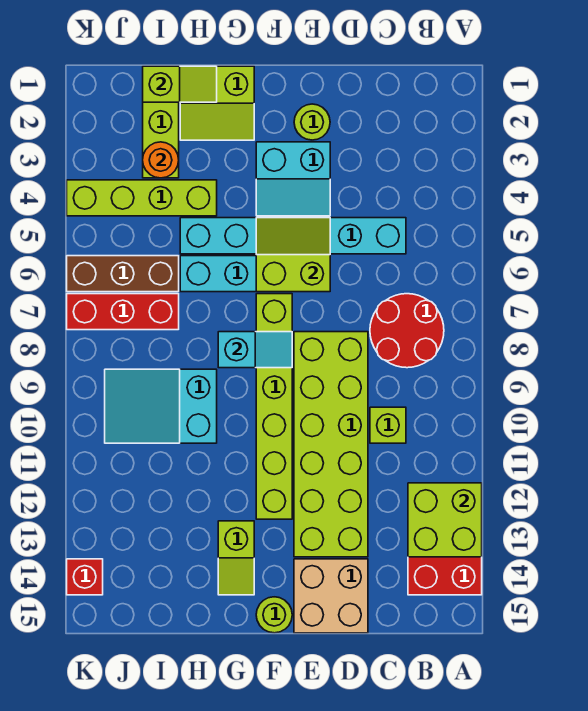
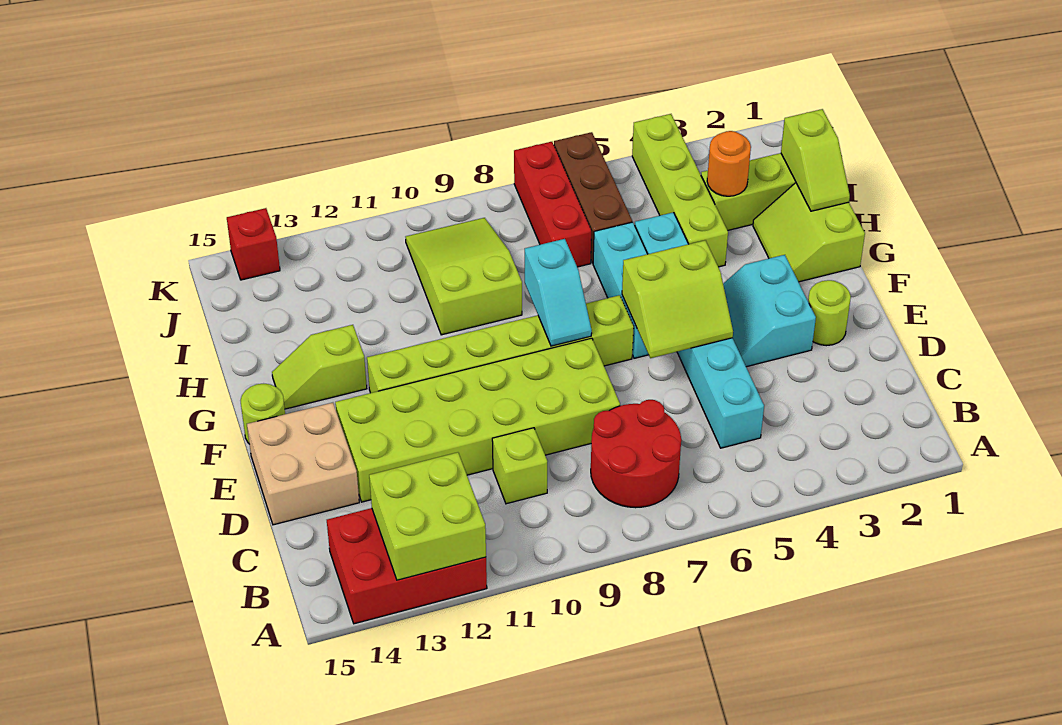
lime slope E5:F6 level 2 top 6 -> lime slope E5:F6 level 2 top F
cyan slope H9:J10 level 1 top H -> lime slope H9:J10 level 1 top H

